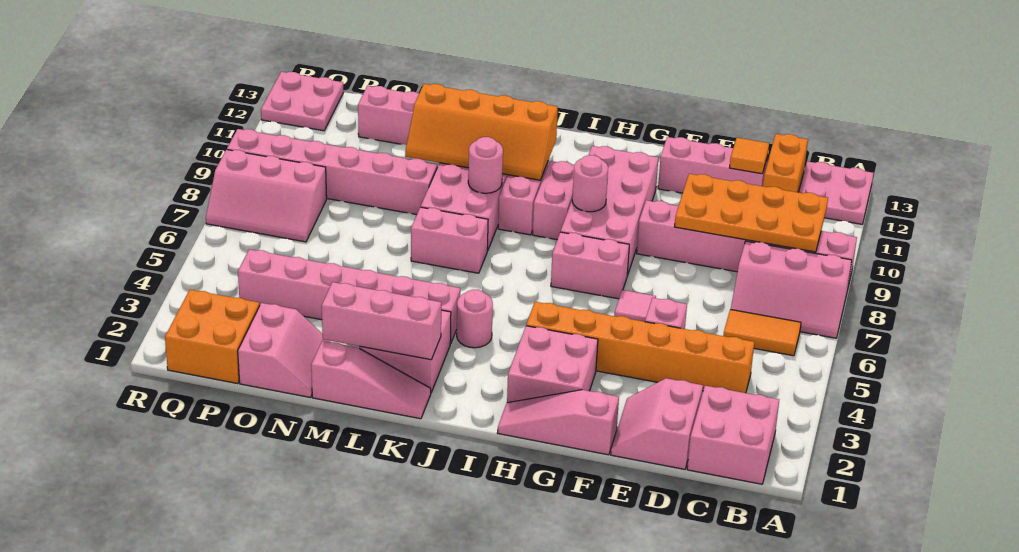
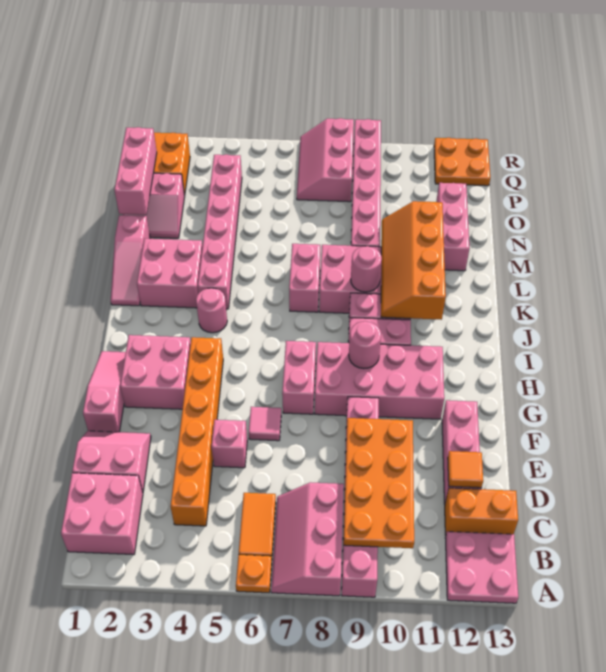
none -> orange plate A6 level 1
pink brick K2:M2 level 2 -> pink brick N1:P1 level 2
pink plate Q12:R13 level 1 -> orange plate Q12:R13 level 1

